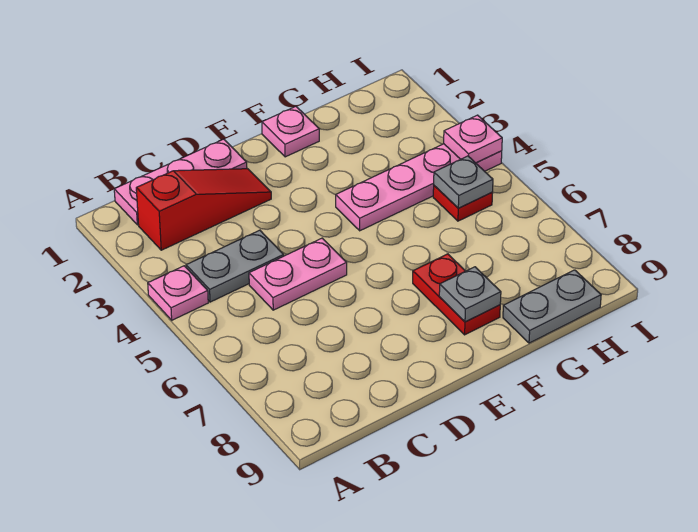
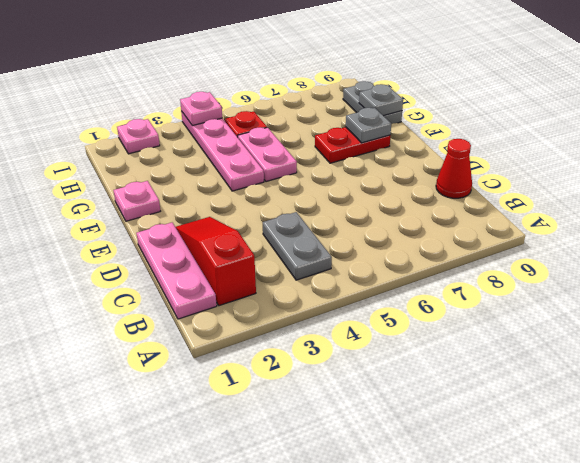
pink plate A4 level 1 -> pink plate I2 level 1
pink plate C5:D5 level 1 -> pink plate F5:G5 level 1
none -> red cone C9 level 1
grey plate H5 level 2 -> grey plate G9 level 2

